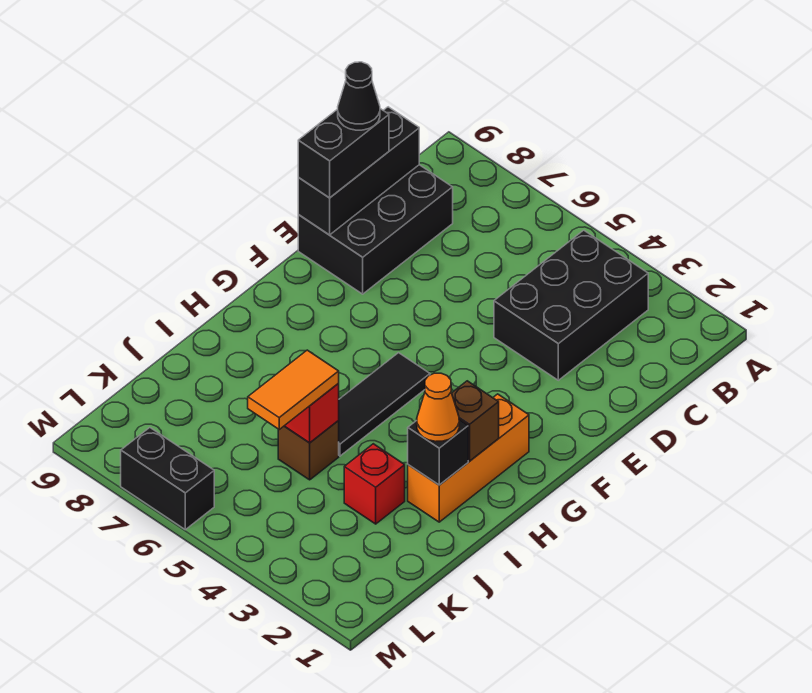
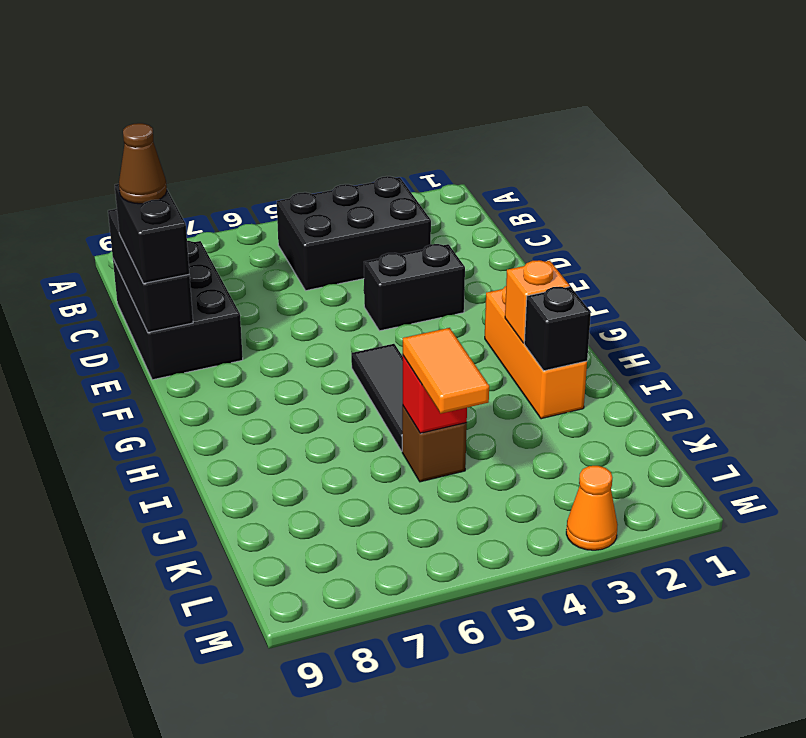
black brick B3:D4 level 1 -> black brick B3:C5 level 1
black cone D9 level 4 -> brown cone D9 level 4
brown brick H2 level 2 -> orange brick H2 level 2
orange cone I2 level 3 -> orange cone M3 level 1
red brick J3 level 1 -> none
black brick M6:M7 level 1 -> black brick E3:E4 level 1

